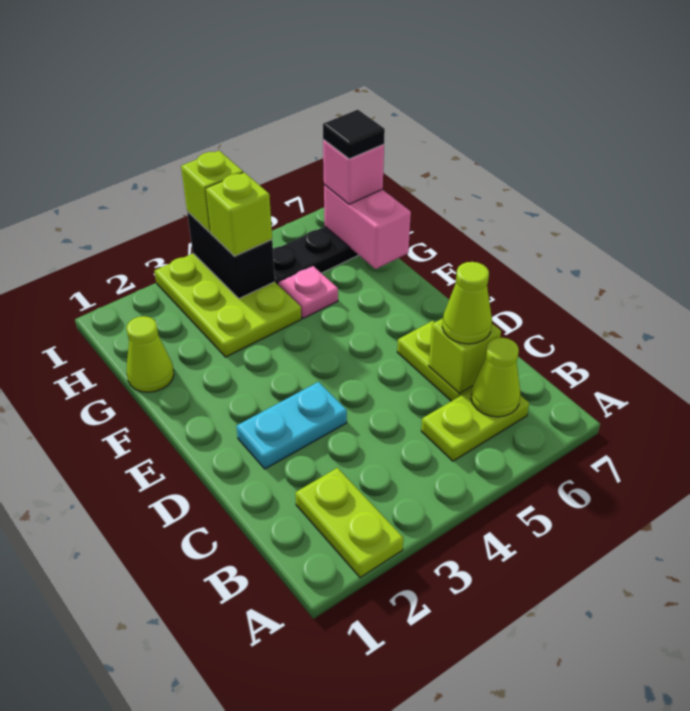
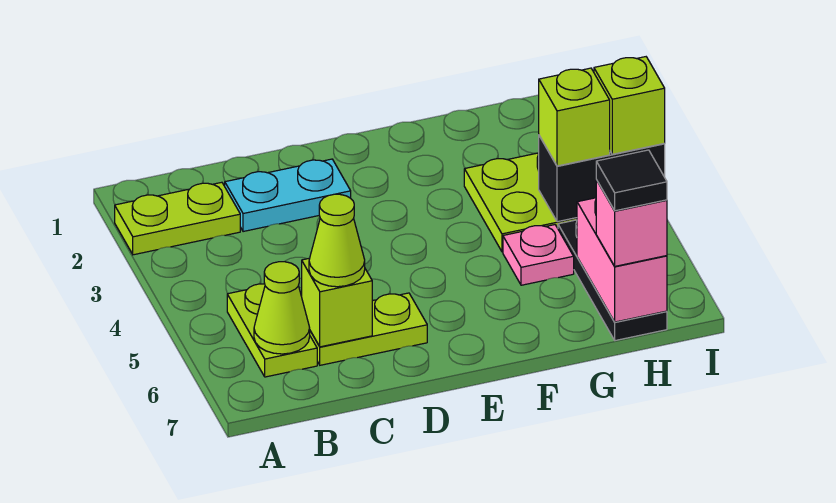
cyan plate D2:D3 level 1 -> cyan plate C2:D2 level 1
lime cone G1 level 1 -> none
pink brick G7:H7 level 2 -> pink brick H6:H7 level 2

